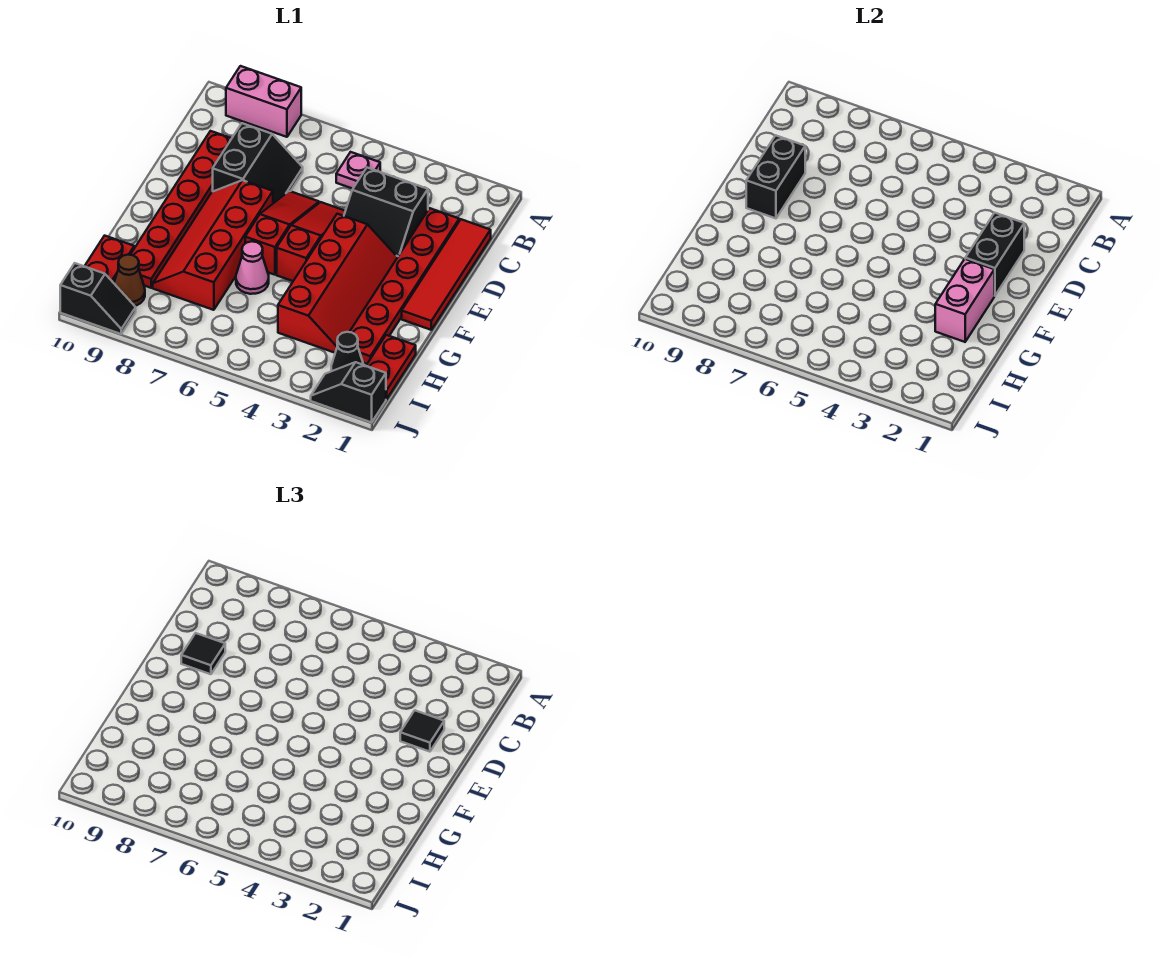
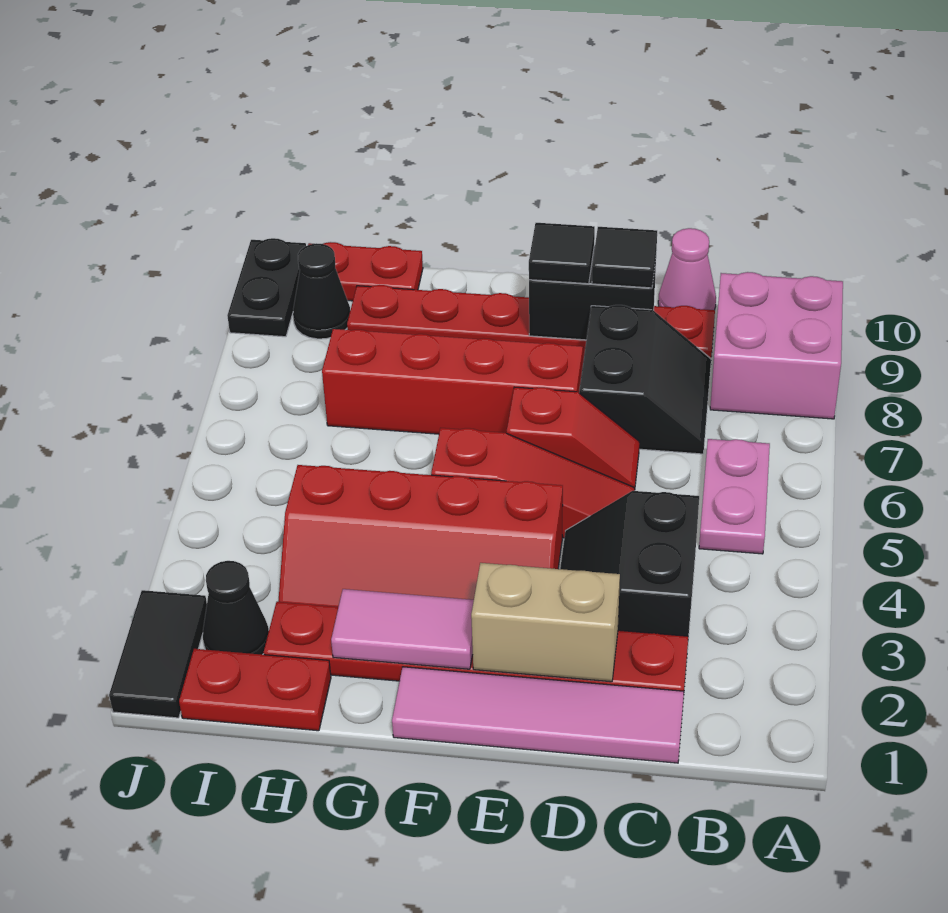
pink brick A8:A9 level 1 -> pink brick A8:B9 level 1
pink plate B5 level 1 -> pink plate B5:B6 level 1
red tile C1:F1 level 1 -> pink tile C1:F1 level 1
black slope C7:D8 level 1 top 8 -> black slope C7:D8 level 1 top D
black brick D2:E2 level 2 -> tan brick D2:E2 level 2
black tile D2 level 3 -> black tile E9 level 3
red slope D6:F6 level 1 top F -> red slope D6:E6 level 1 top E
pink brick F2:G2 level 2 -> pink tile F2:G2 level 2
pink cone G6 level 1 -> pink cone C10 level 1
brown cone I9 level 1 -> black cone I9 level 1
black slope J1:J2 level 1 top 1 -> black tile J1:J2 level 1
black slope J9:J10 level 1 top 10 -> black plate J9:J10 level 1

